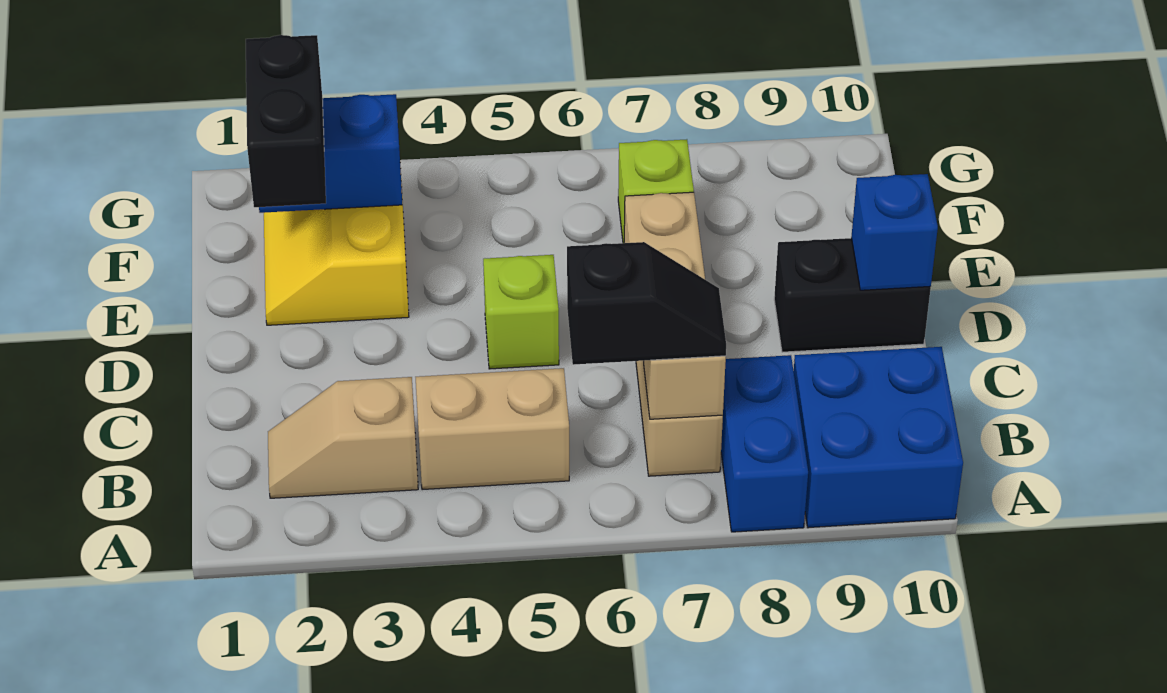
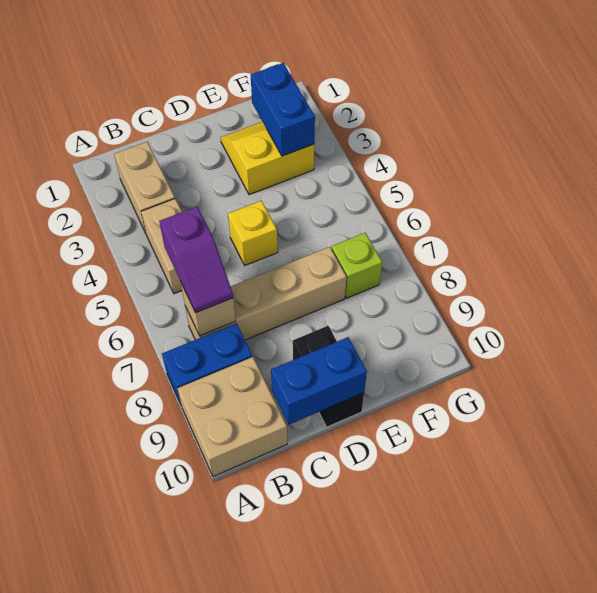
blue brick A9:B10 level 1 -> tan brick A9:B10 level 1
tan slope B2:B3 level 1 top 3 -> tan brick B2:B3 level 1
black slope B6:B7 level 3 top 6 -> purple slope B6:B7 level 3 top 6
lime brick D5 level 1 -> yellow brick D5 level 1
blue brick D10 level 2 -> blue brick C10:D10 level 2
black brick E2:F2 level 3 -> none

